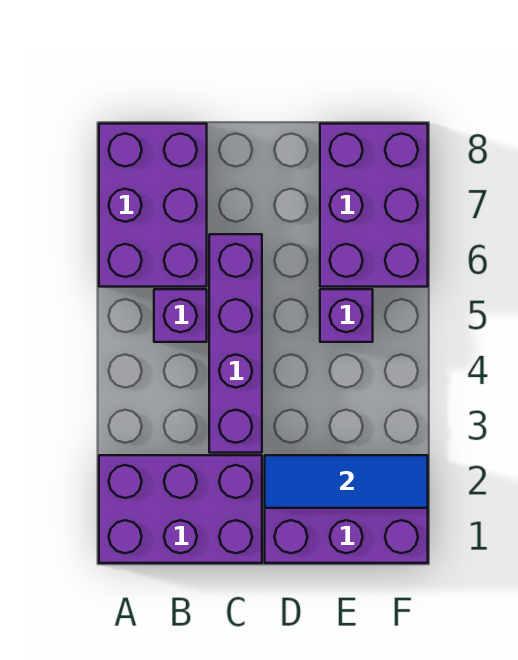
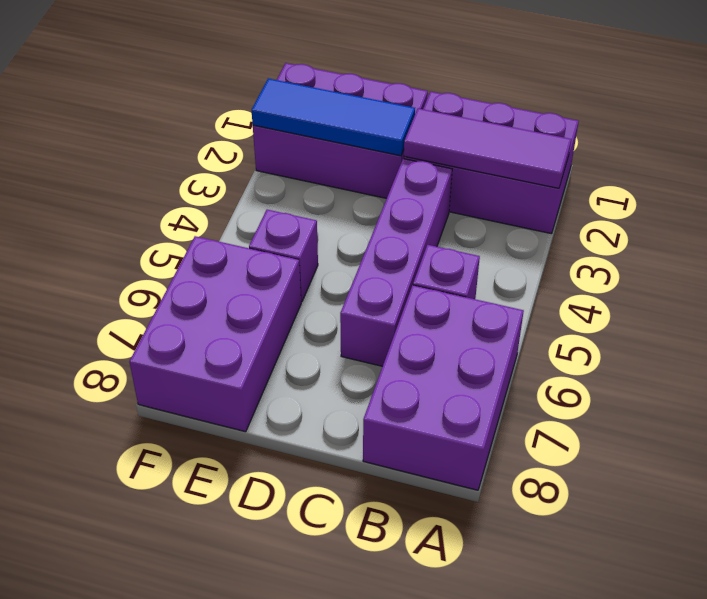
none -> purple tile A2:C2 level 2

